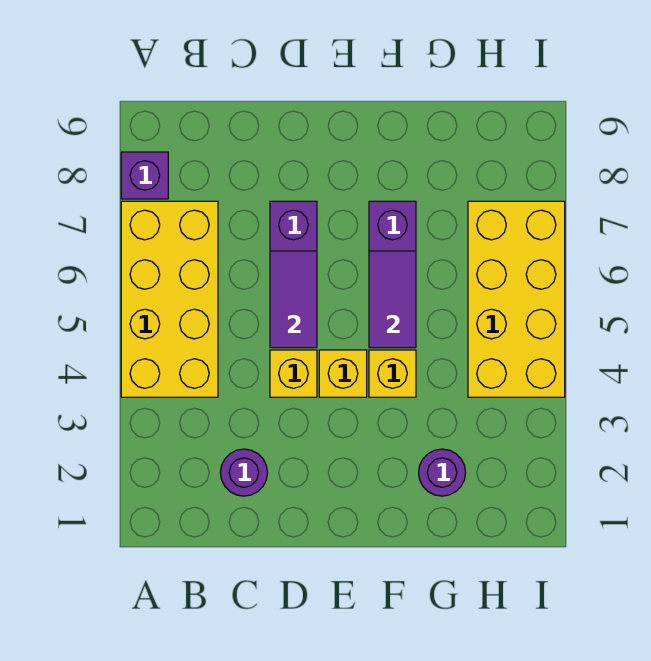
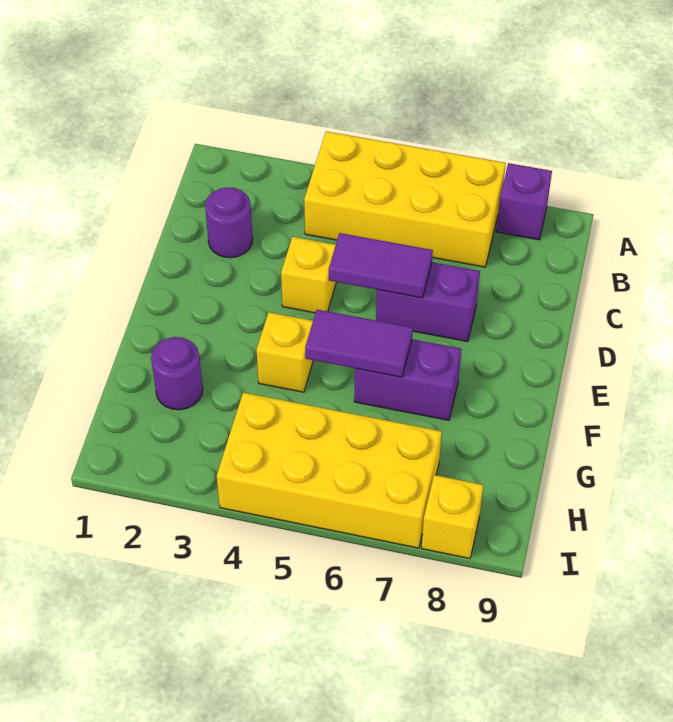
yellow brick E4 level 1 -> yellow brick I8 level 1

